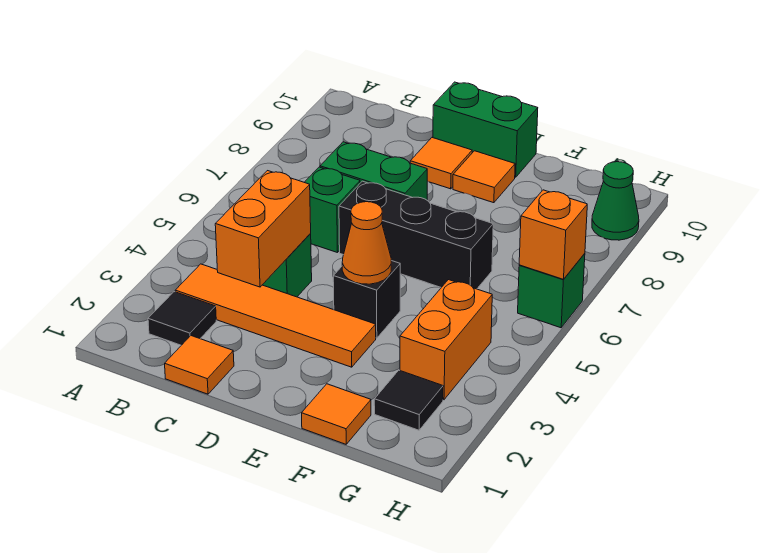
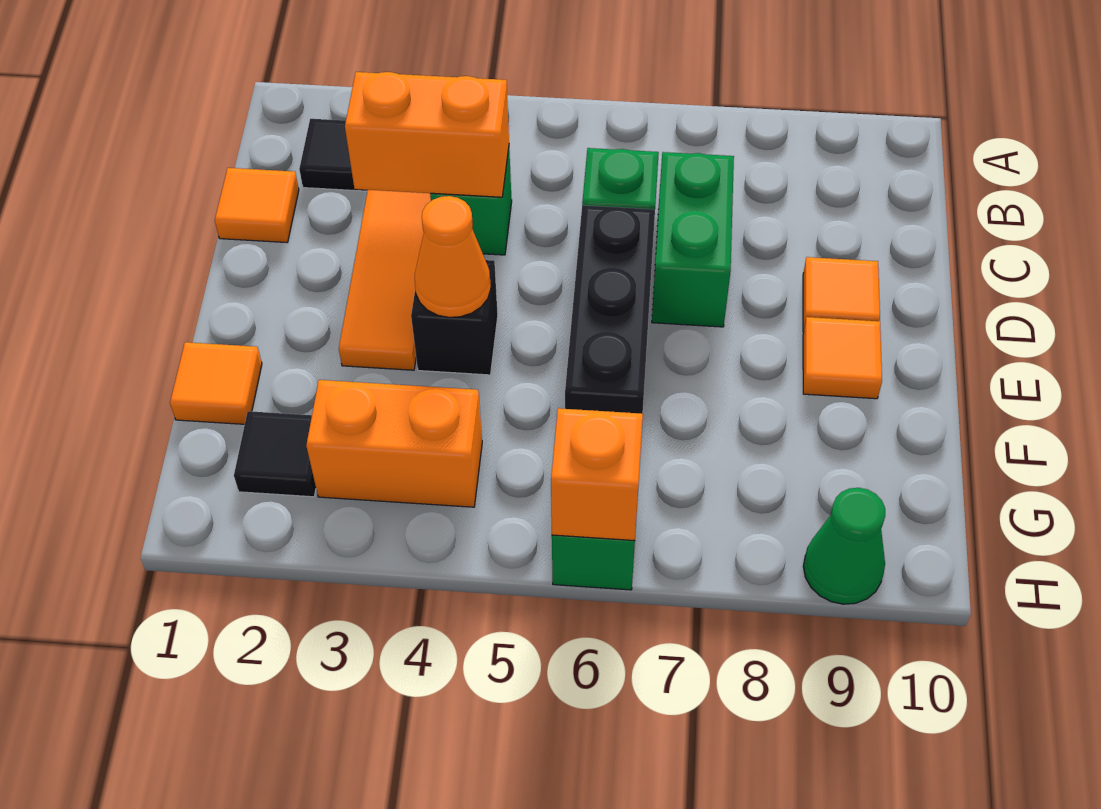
green brick D10:E10 level 1 -> none

